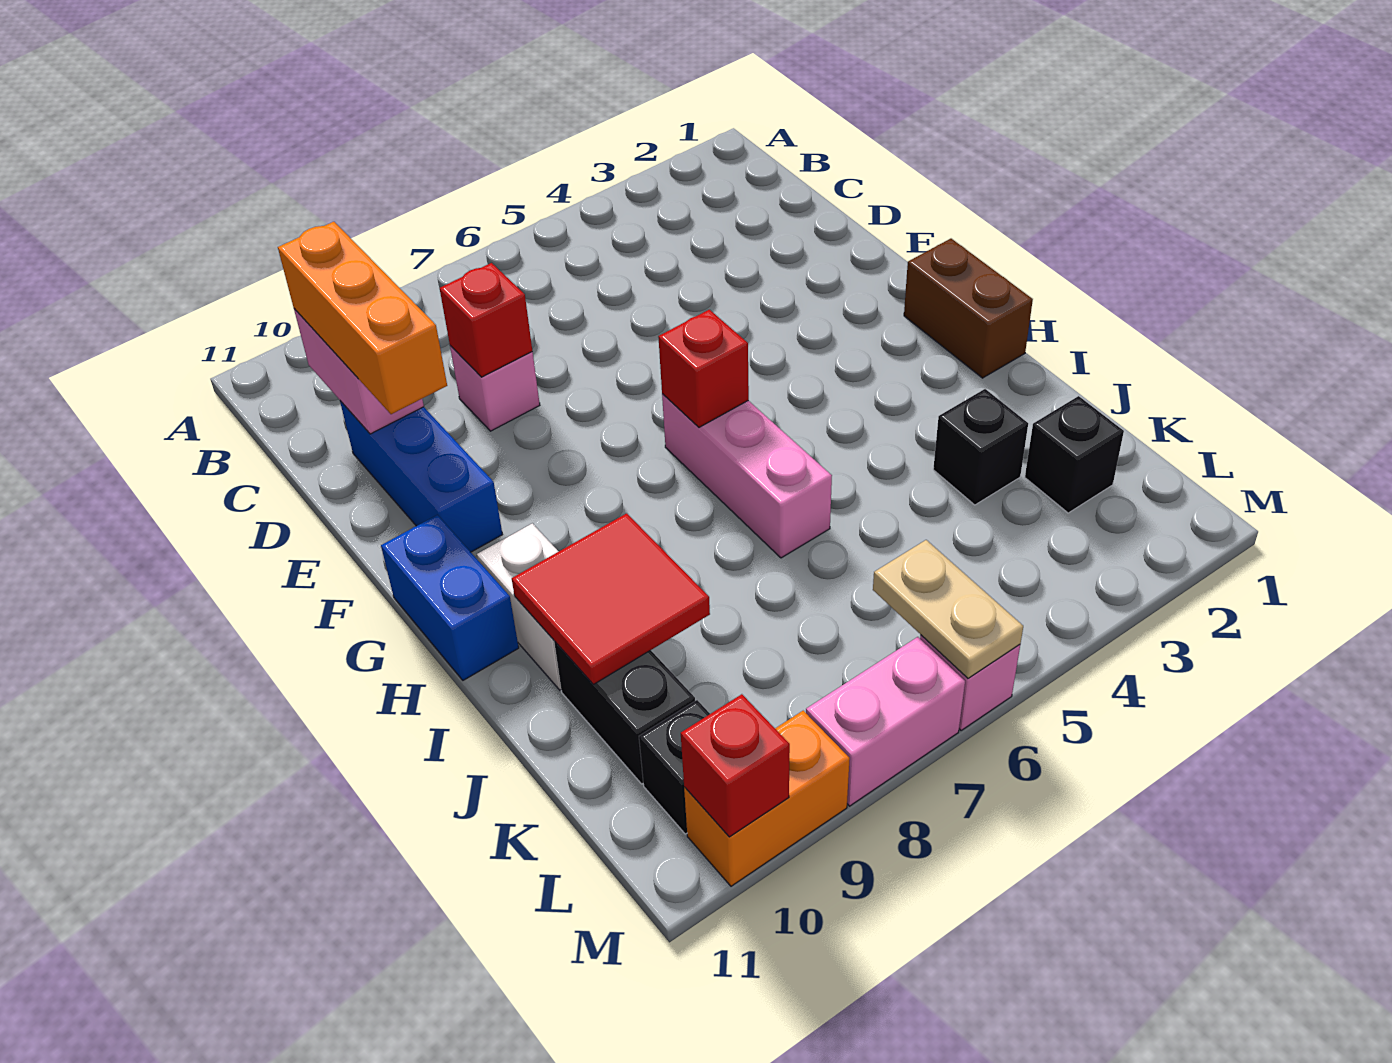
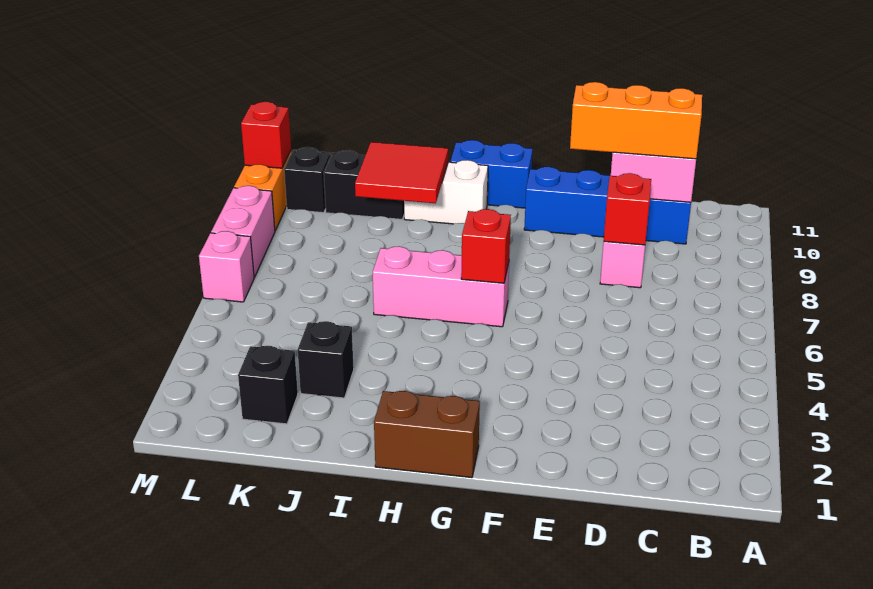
blue brick D10:F10 level 1 -> blue brick C10:F10 level 1
tan plate L6:M6 level 2 -> none

